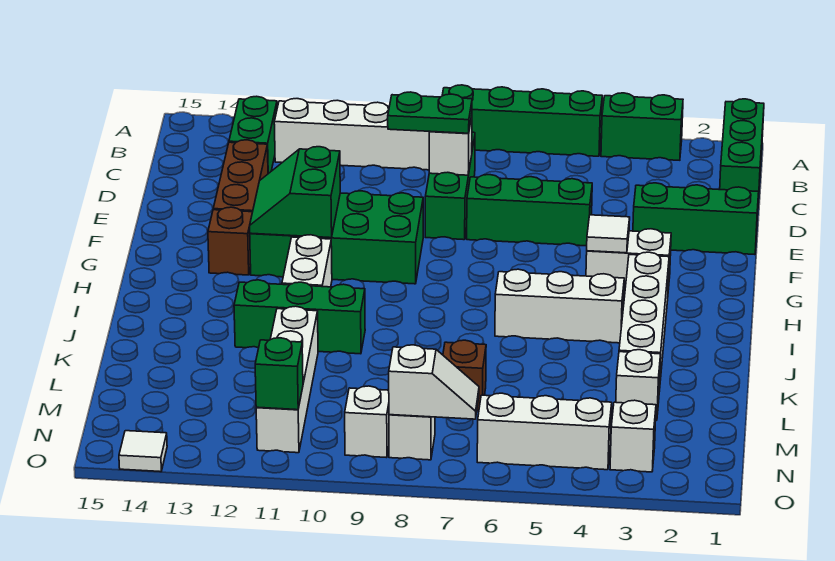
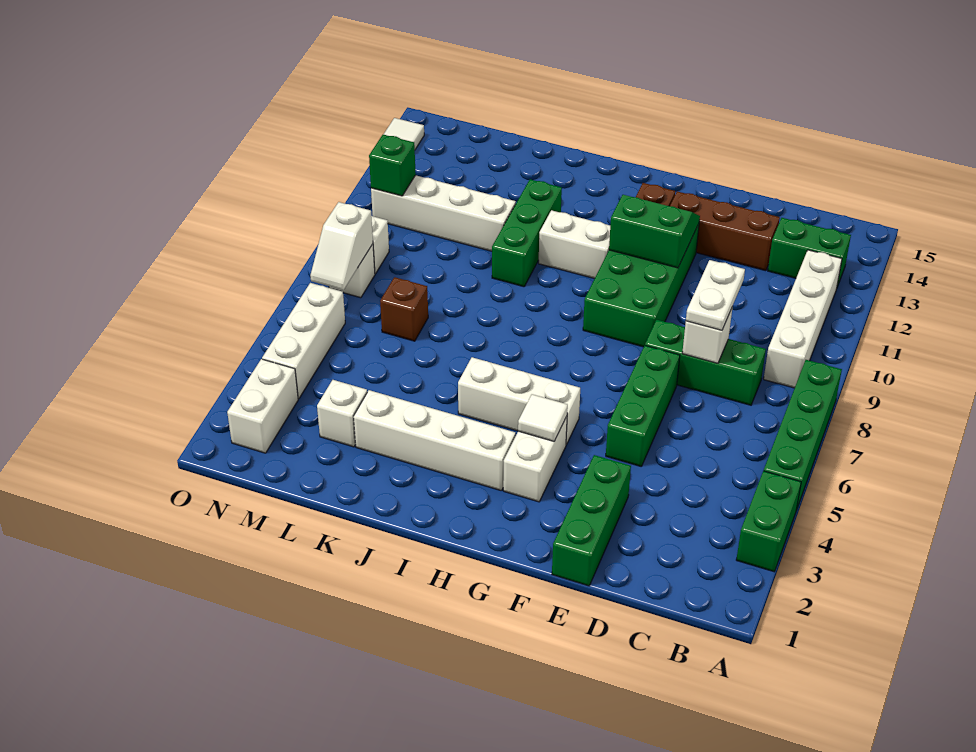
green brick A1:C1 level 1 -> none
green plate D8:D9 level 3 -> white plate D8:D9 level 3
white brick I4:I6 level 1 -> white brick G5:I5 level 1
white brick N3 level 1 -> white brick N2:N3 level 1

